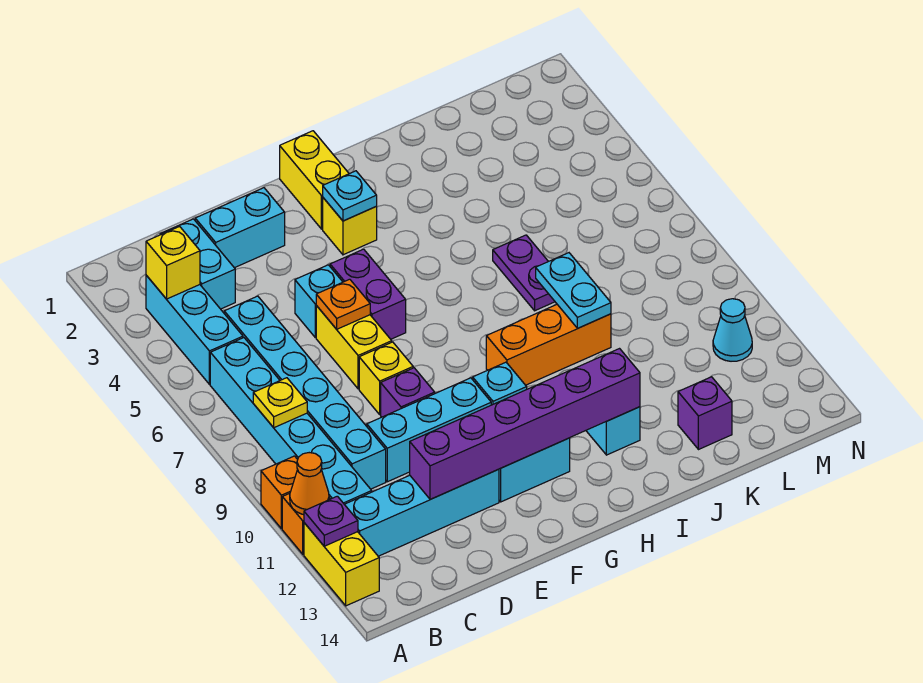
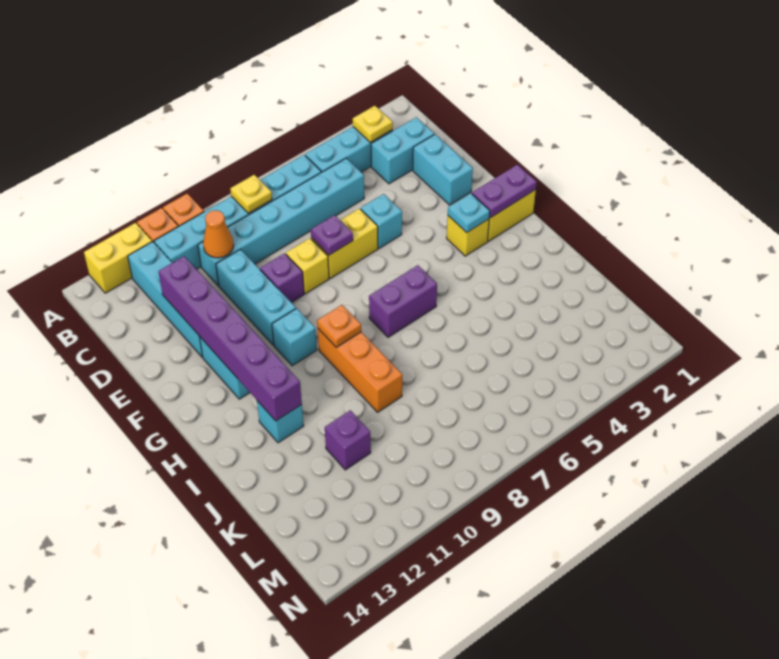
orange cone A11 level 2 -> orange cone C10 level 2
purple plate A12 level 2 -> purple plate E7 level 2
yellow brick B3 level 2 -> yellow plate B3 level 2
orange plate E6 level 2 -> orange plate H9 level 2
purple brick F5:F6 level 1 -> purple brick H6:H7 level 1
purple plate J6:J7 level 1 -> purple plate G1:G2 level 2
cyan plate J8:J9 level 2 -> none
purple brick K13 level 1 -> purple brick K11 level 1
cyan cone M11 level 1 -> none

